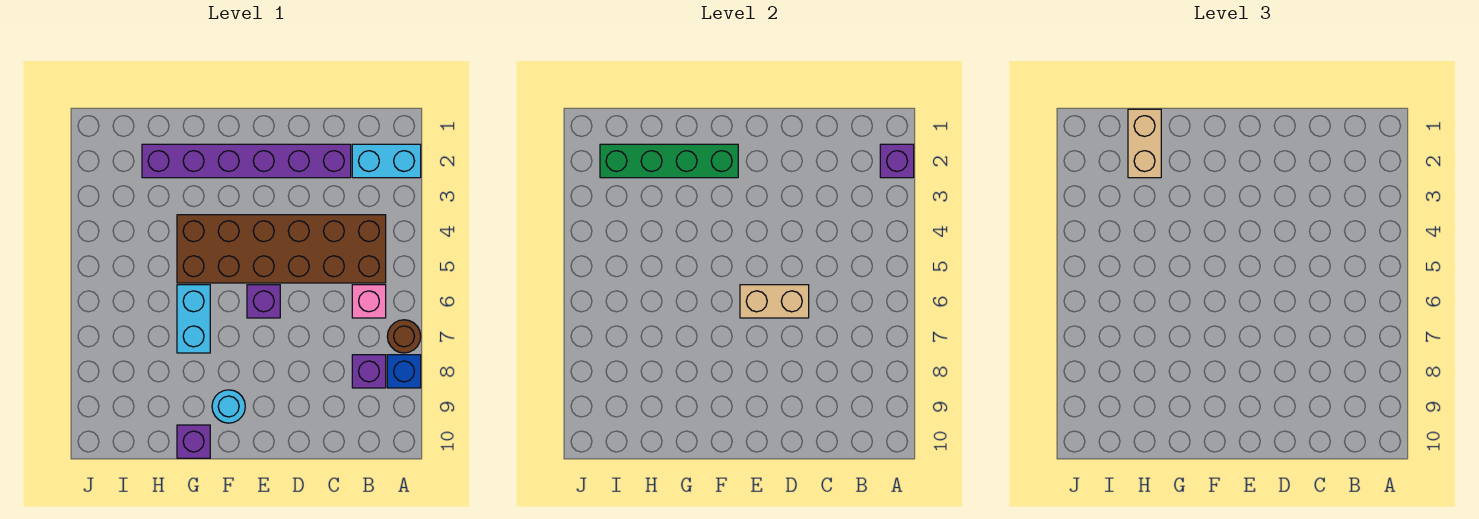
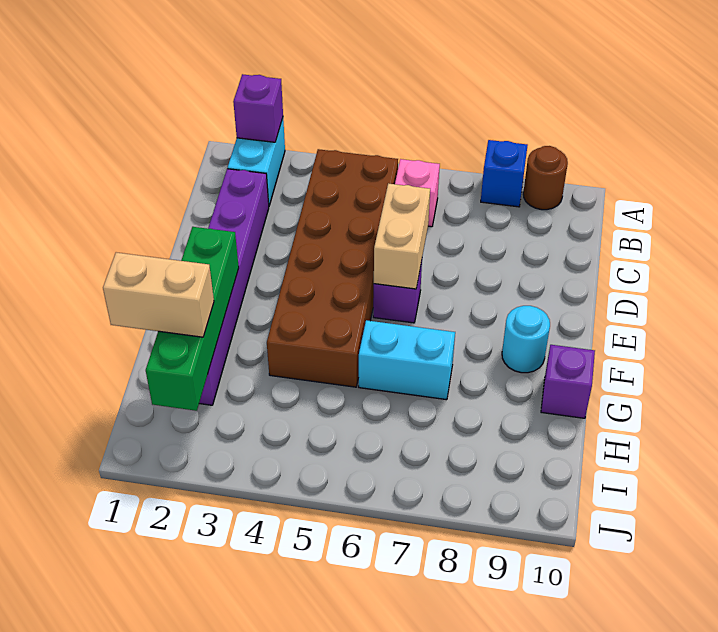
brown round brick A7 level 1 -> brown round brick A9 level 1
purple brick B8 level 1 -> none

